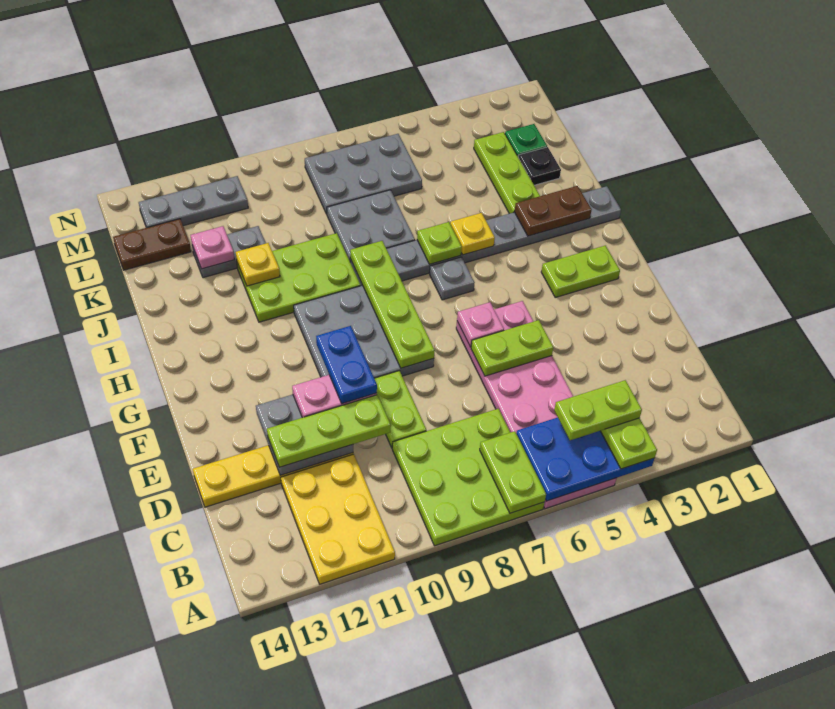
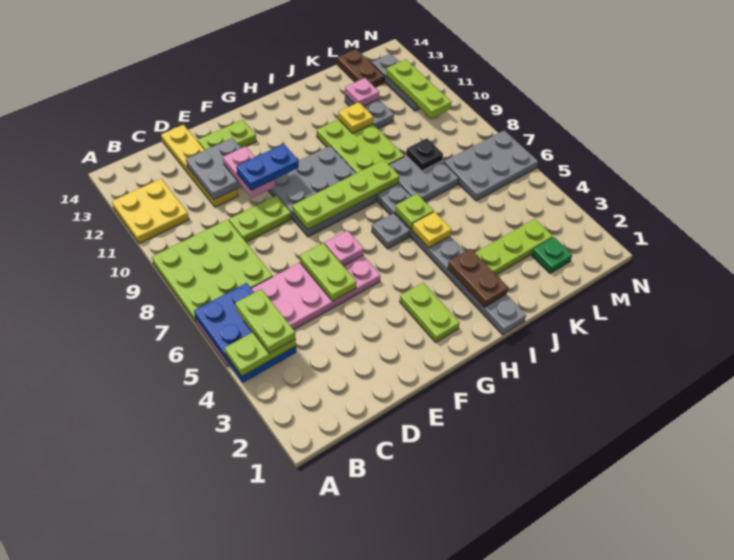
lime plate A7:B7 level 2 -> lime plate E13:F13 level 1
yellow plate A11:C12 level 1 -> yellow plate A11:B12 level 1
lime plate D10:D12 level 3 -> lime plate M10:M12 level 2
black plate K2 level 1 -> black plate K8 level 2
grey plate L6:M8 level 1 -> grey plate L6:N7 level 1

